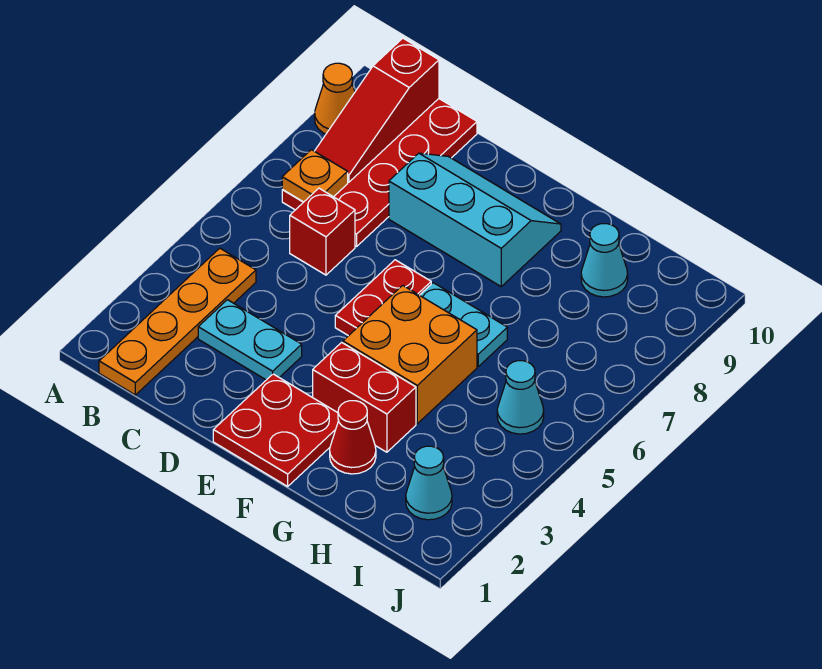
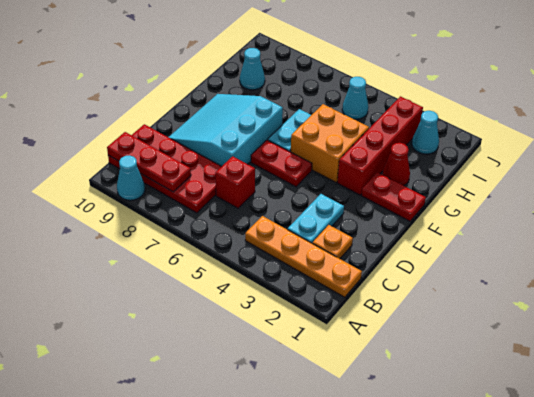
orange cone A9 level 1 -> cyan cone A9 level 1
orange plate B7 level 2 -> orange plate C2 level 1
red slope B8:B10 level 2 top 10 -> red plate B8:B10 level 2
cyan slope D8:F9 level 1 top 8 -> cyan slope D7:F9 level 1 top 7
red plate E1:F2 level 1 -> red plate F1:F2 level 1
red brick F3:G3 level 1 -> red brick F3:I3 level 1

